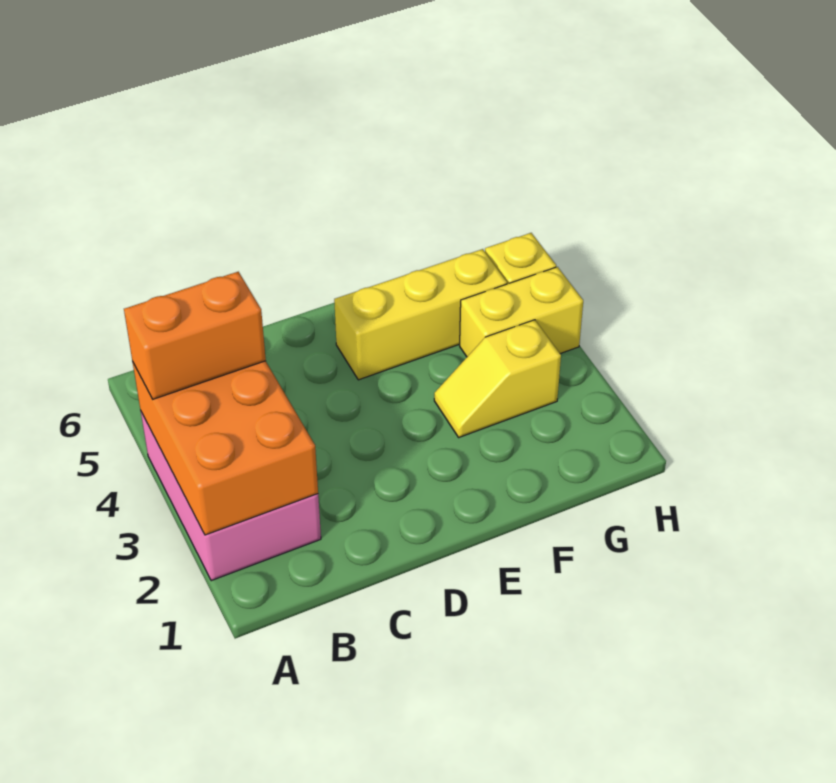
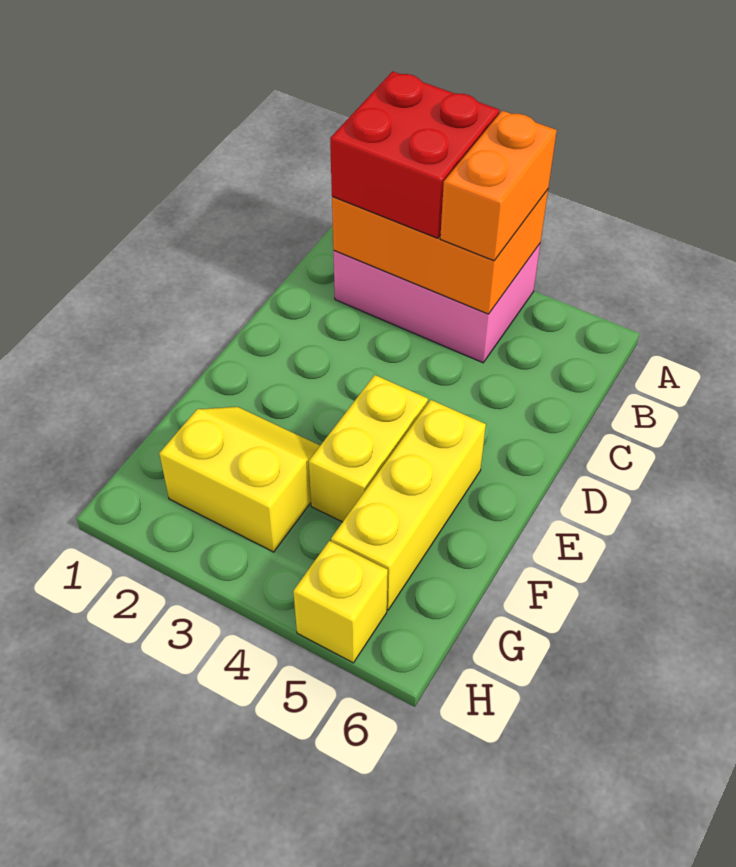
none -> red brick A2:B3 level 3
yellow slope F3:G3 level 1 top G -> yellow slope F2:G3 level 1 top G
yellow brick G4:H4 level 1 -> yellow brick E4:F4 level 1

